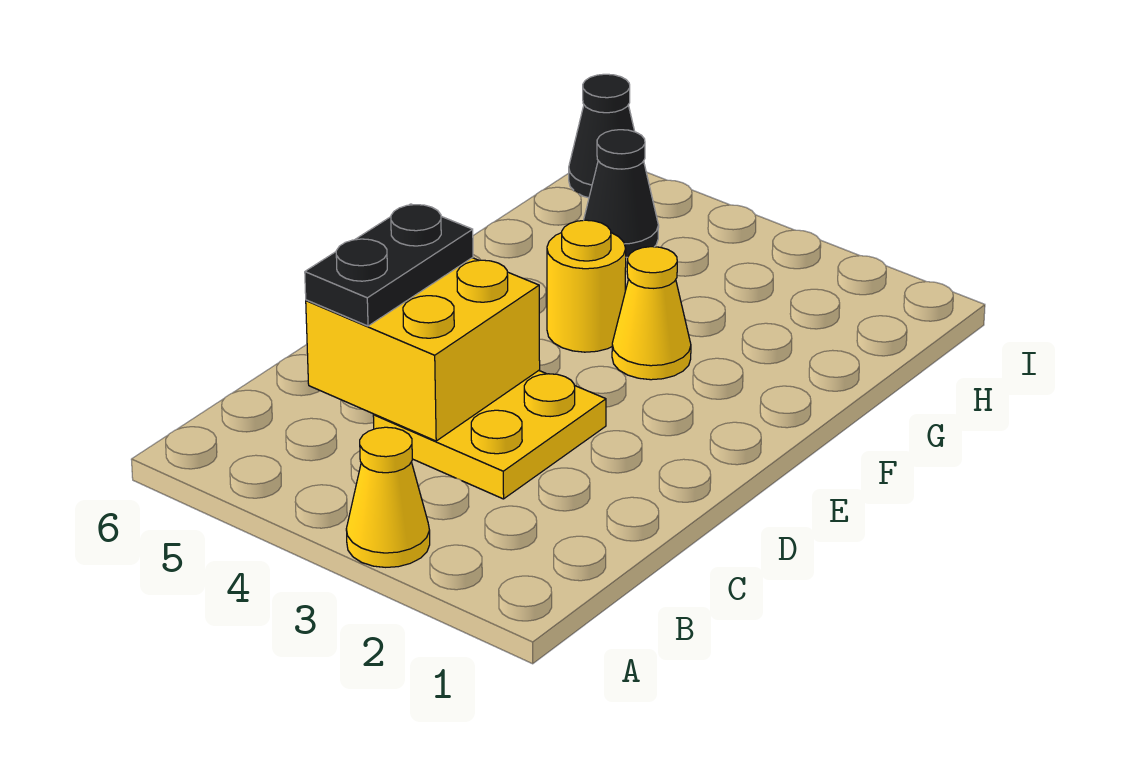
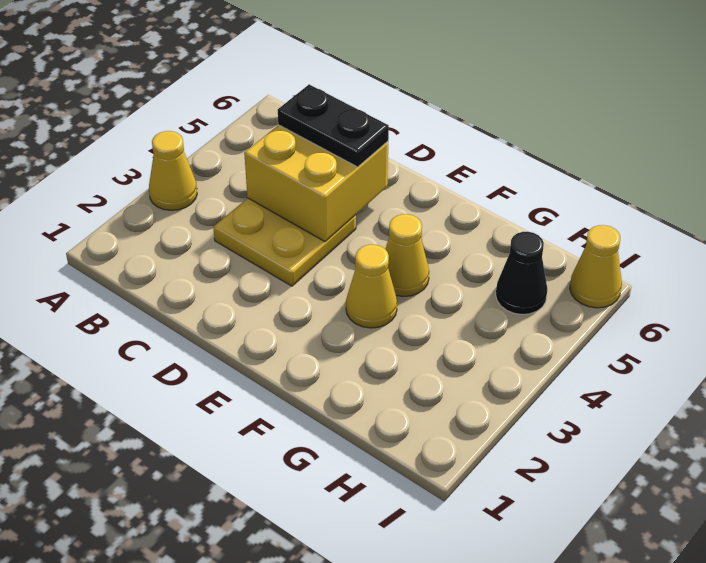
yellow round brick F4 level 1 -> yellow cone F4 level 1
black cone I6 level 1 -> yellow cone I6 level 1

